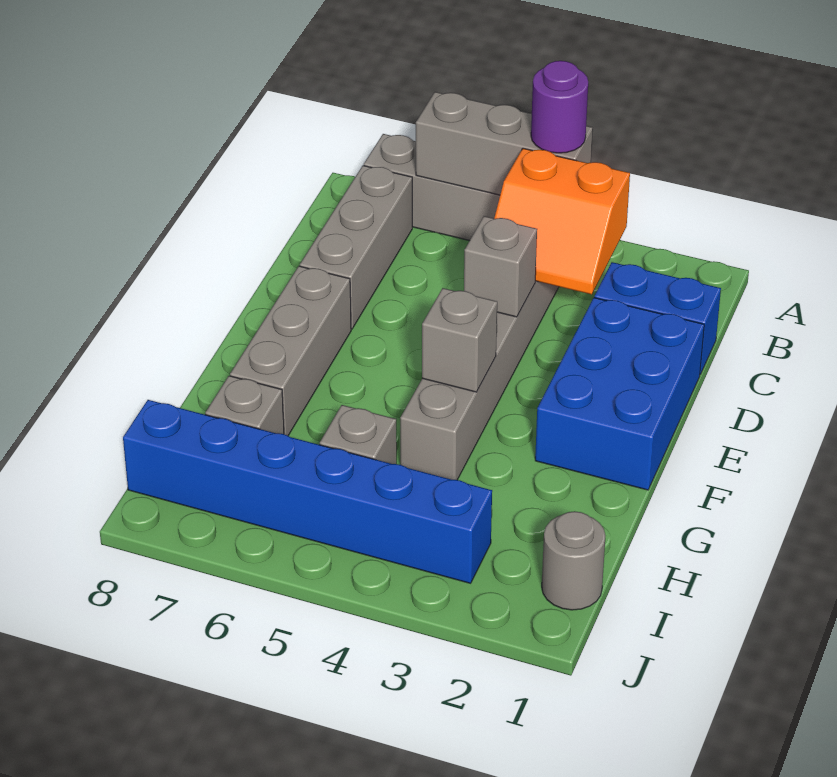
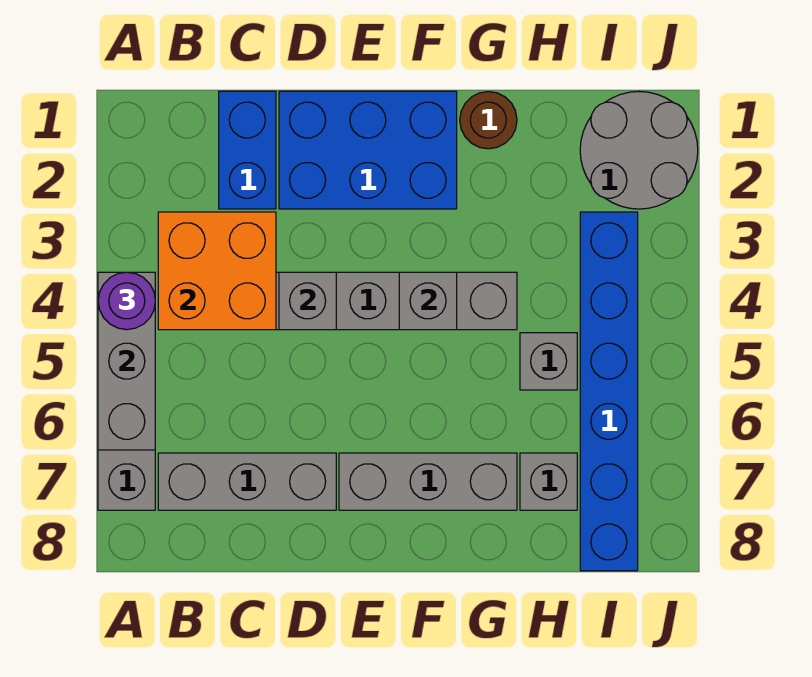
orange slope B3:C4 level 2 top B -> orange brick B3:C4 level 2
none -> brown round brick G1 level 1
grey round brick I1 level 1 -> grey round brick I1:J2 level 1

